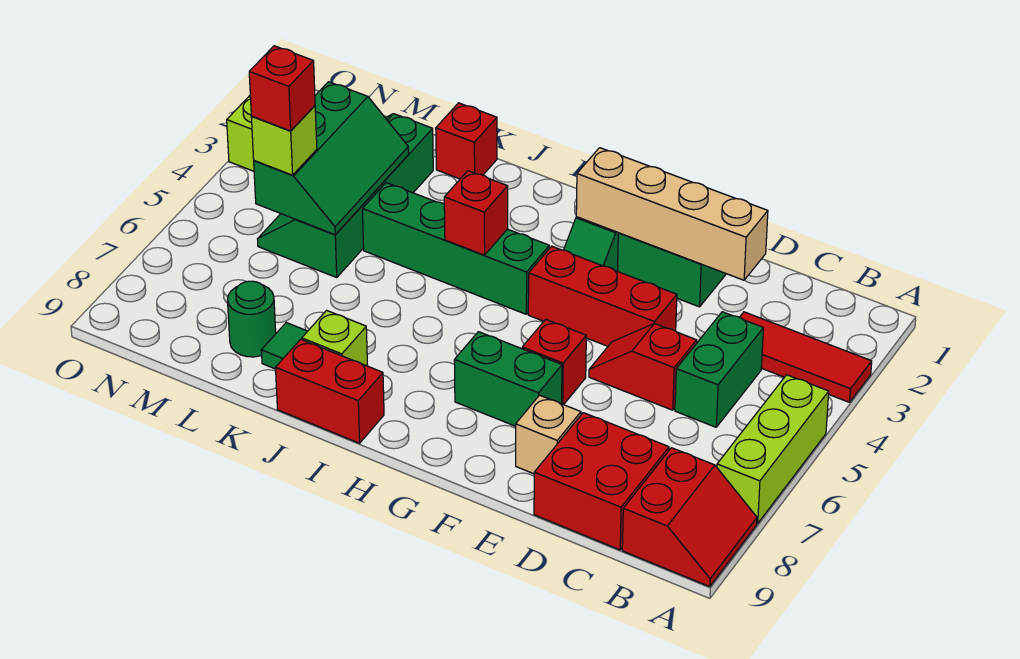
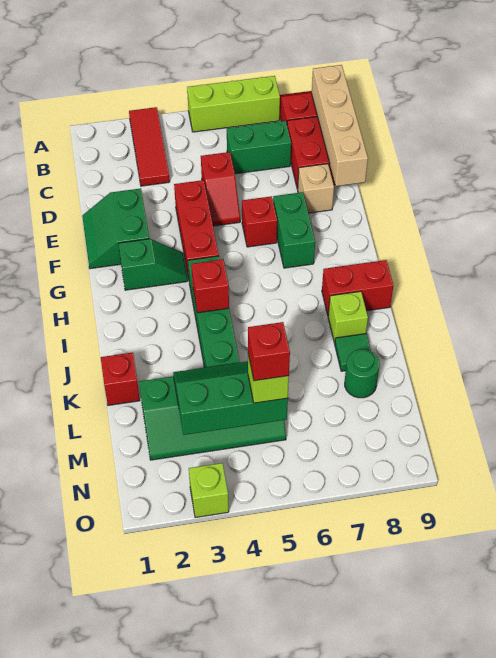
green brick C4:C5 level 1 -> green brick C6:C7 level 1
tan brick D2:G2 level 2 -> tan brick B9:E9 level 2
red brick I9:J9 level 1 -> red brick I8:I9 level 1

